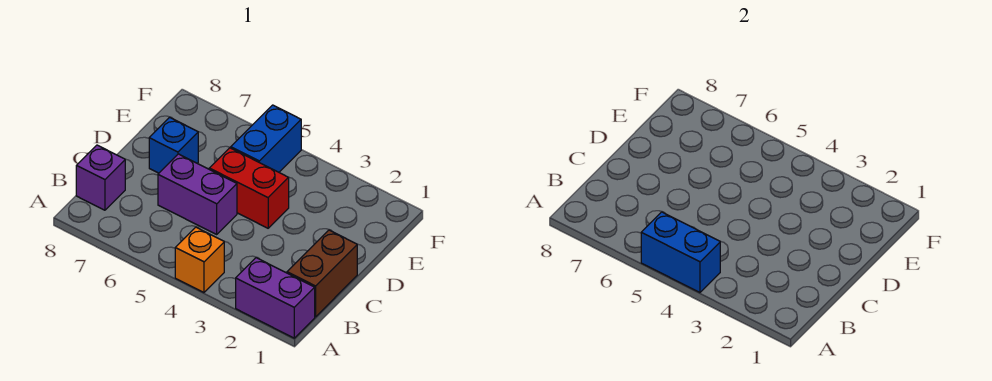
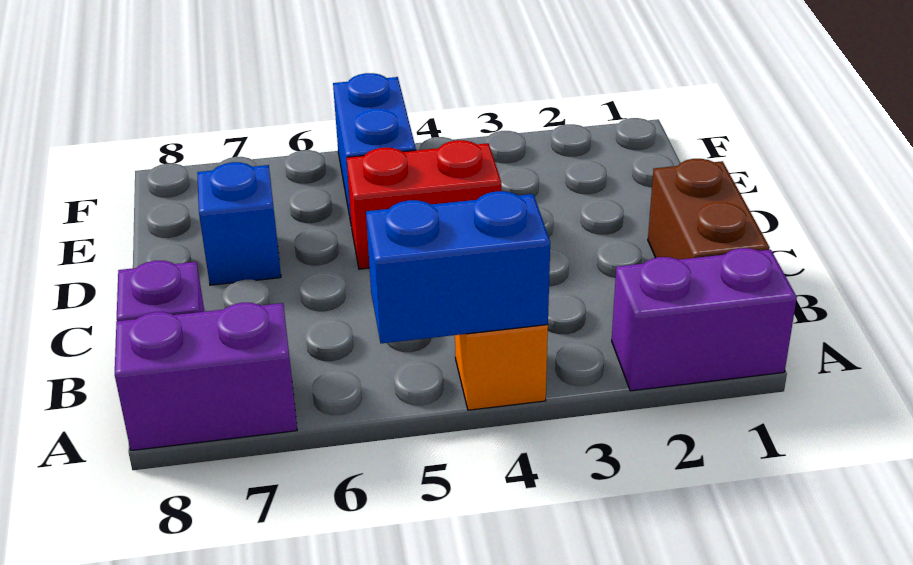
purple brick C5:C6 level 1 -> purple brick A7:A8 level 1

